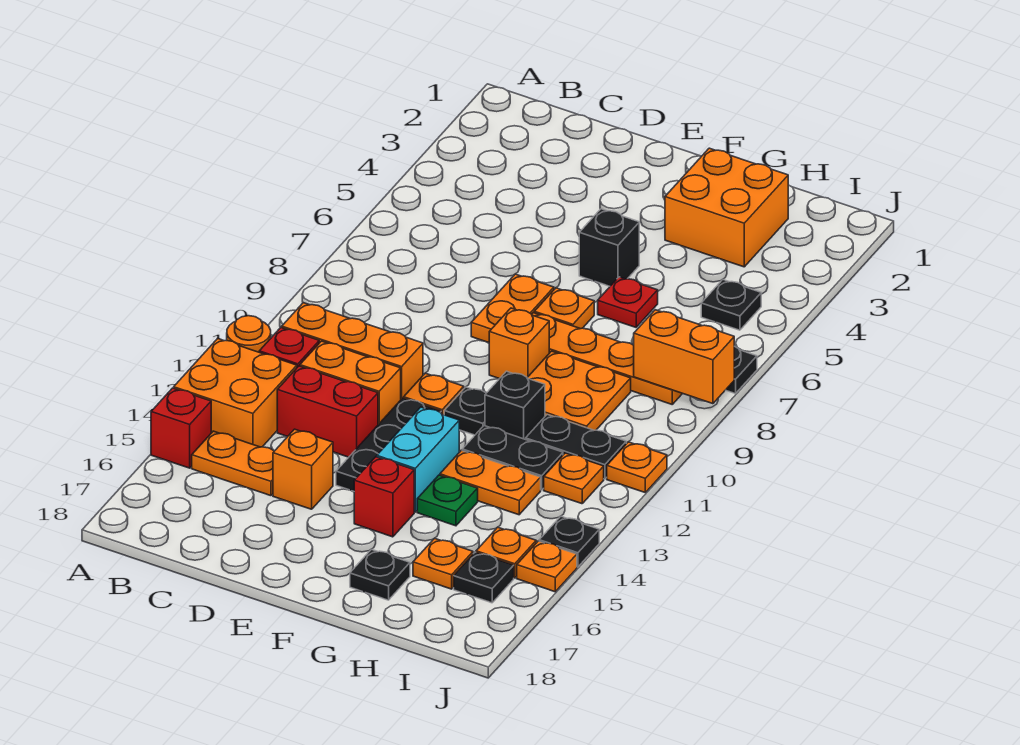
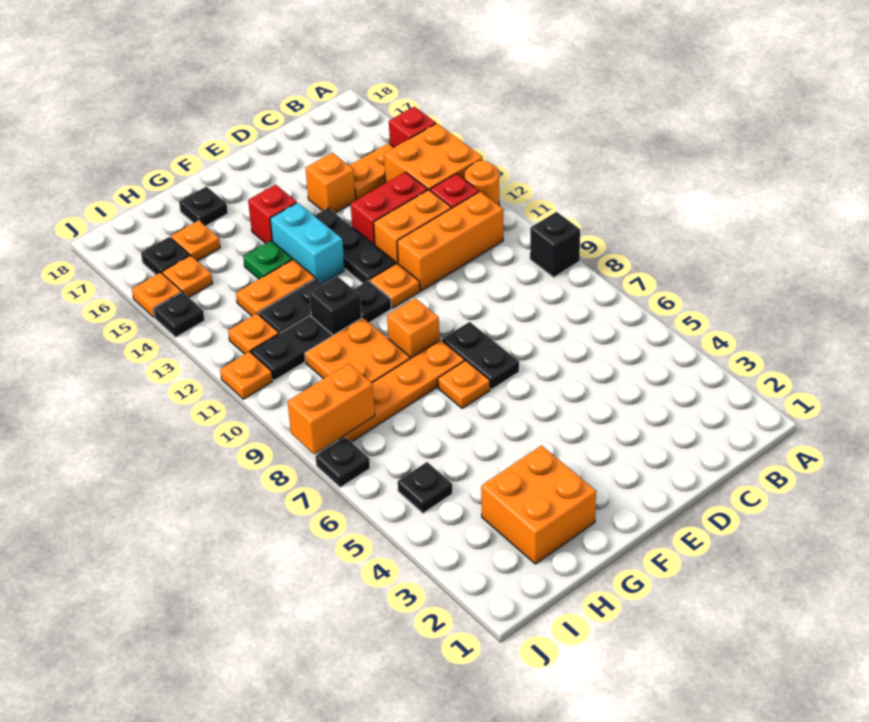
orange plate E7:E8 level 1 -> black plate E7:E8 level 1
black brick F5 level 1 -> black brick A9 level 1
red plate G6 level 1 -> none

